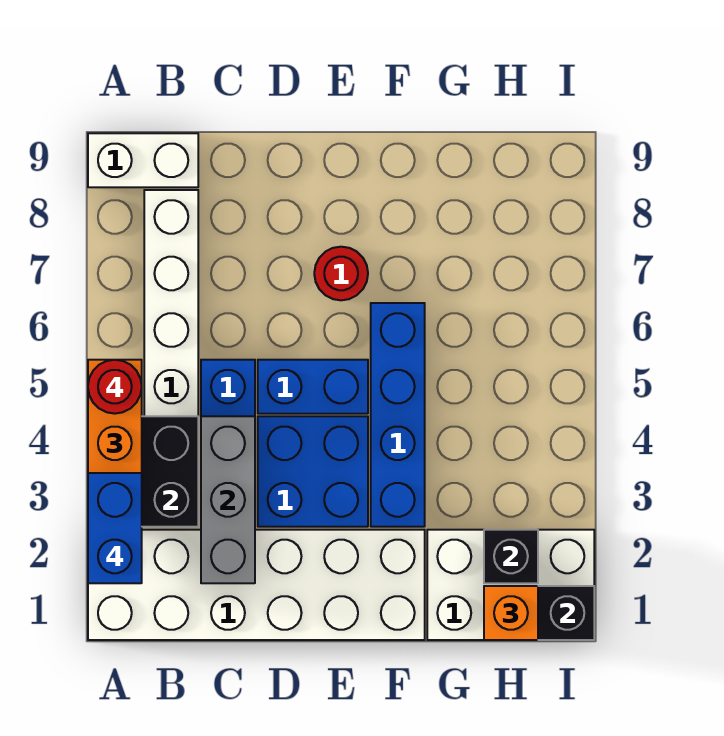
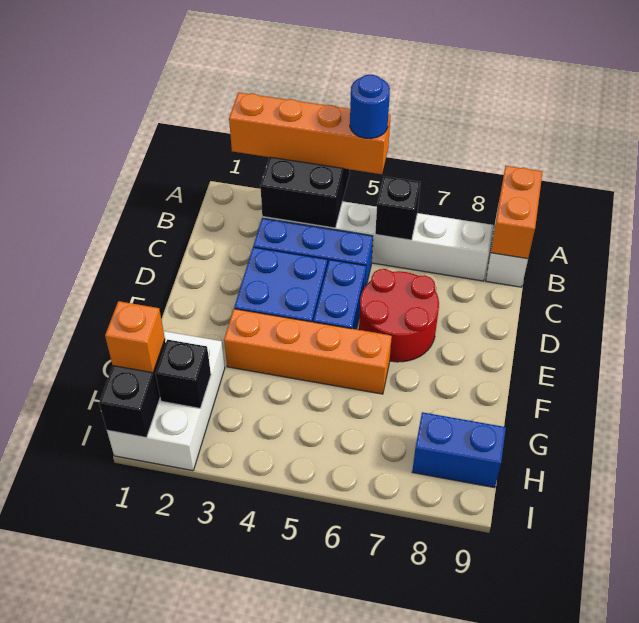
white brick A1:F2 level 1 -> none
blue brick A2:A3 level 4 -> blue brick H8:H9 level 1
red round brick A5 level 4 -> blue round brick A5 level 4
none -> orange brick A9:B9 level 2
none -> black brick B6 level 2
grey brick C2:C4 level 2 -> none
red round brick E7 level 1 -> red round brick D6:E7 level 1
blue brick F3:F6 level 1 -> orange brick F3:F6 level 1

